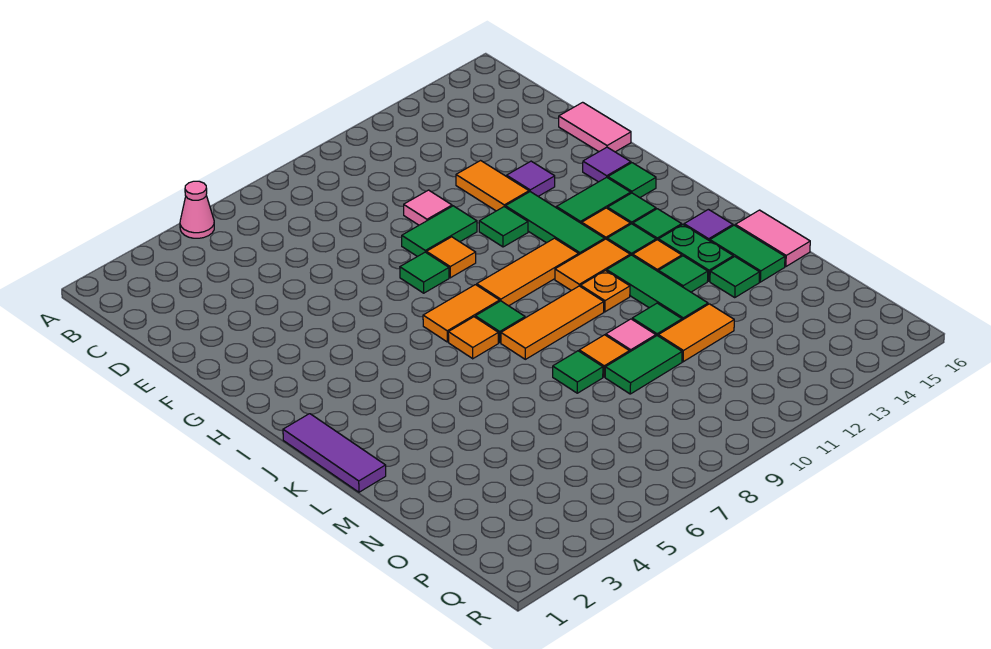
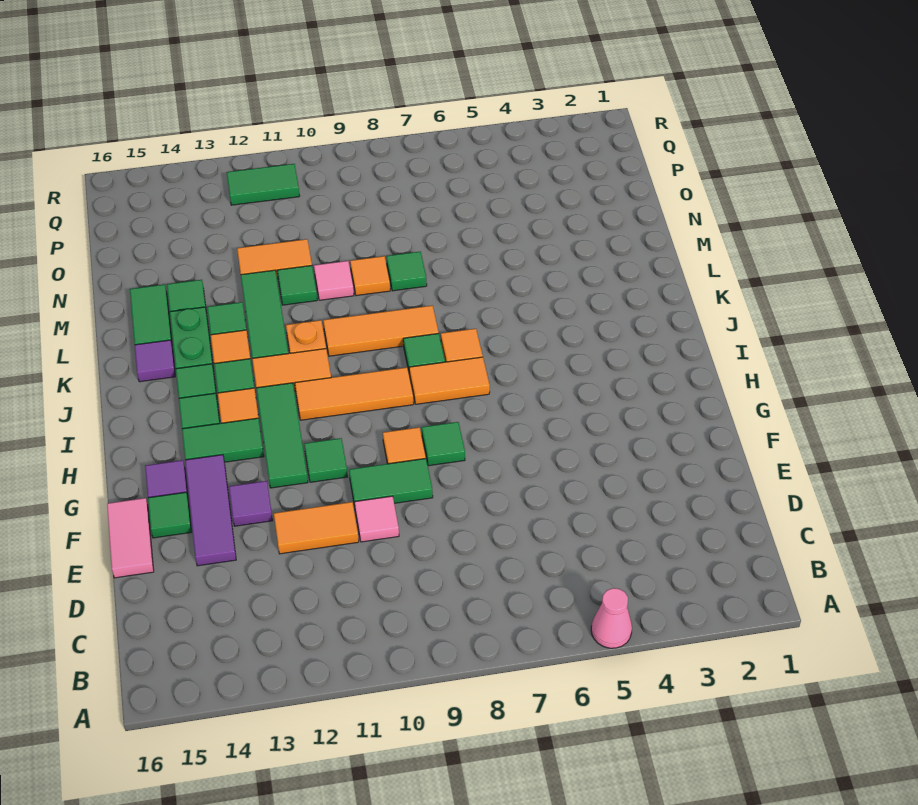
orange tile E12:F12 level 1 -> orange tile E11:E12 level 1
green tile H15 level 1 -> green tile F15 level 1
purple tile J1:L1 level 1 -> purple tile E14:G14 level 1
pink tile L16:M16 level 1 -> none
green tile N9:N10 level 1 -> green tile Q11:Q12 level 1

